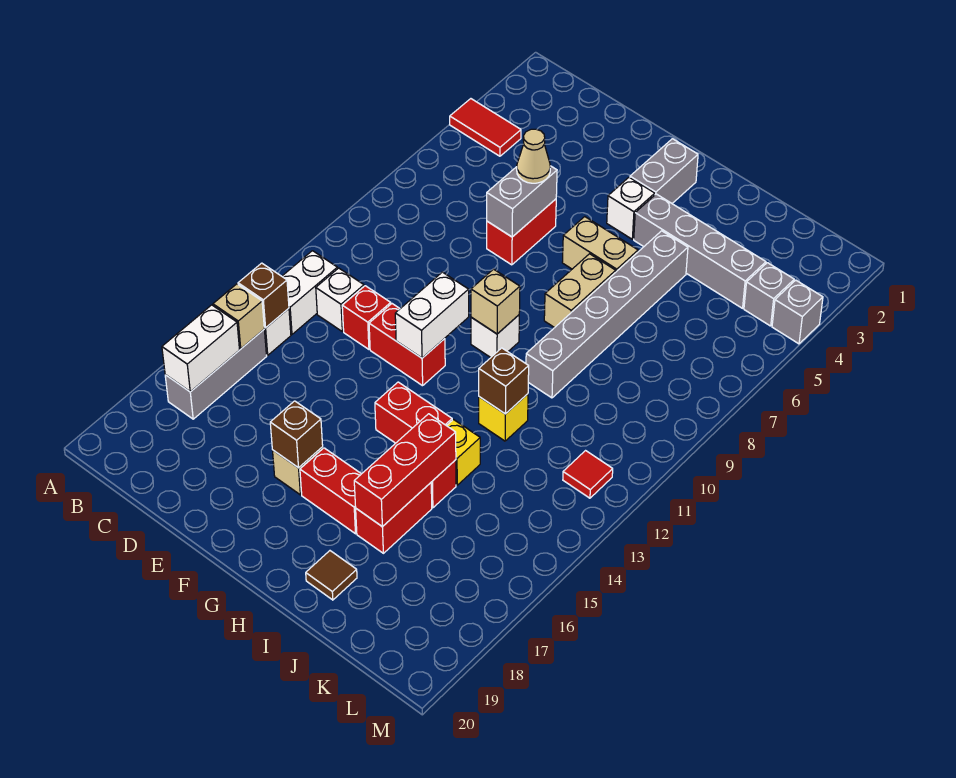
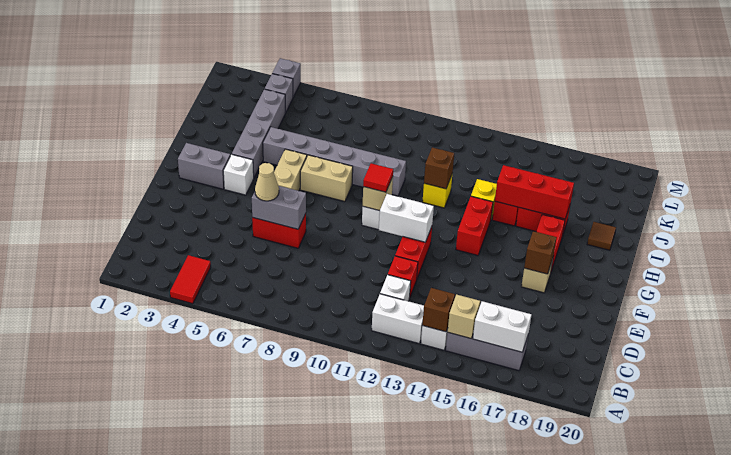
red tile L12 level 1 -> red tile G10 level 3

